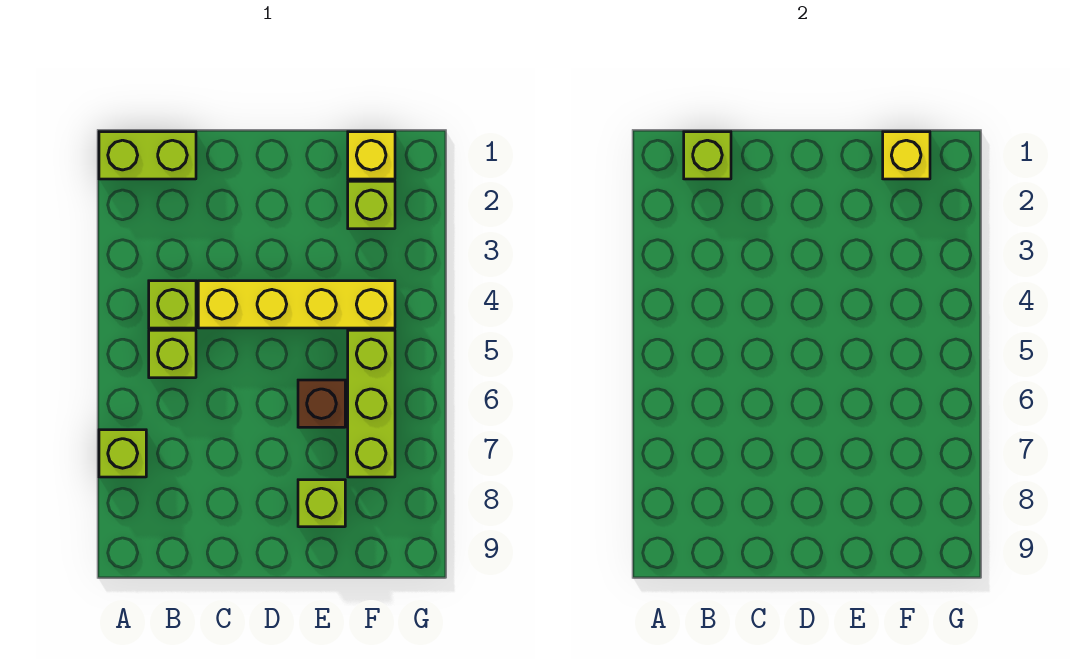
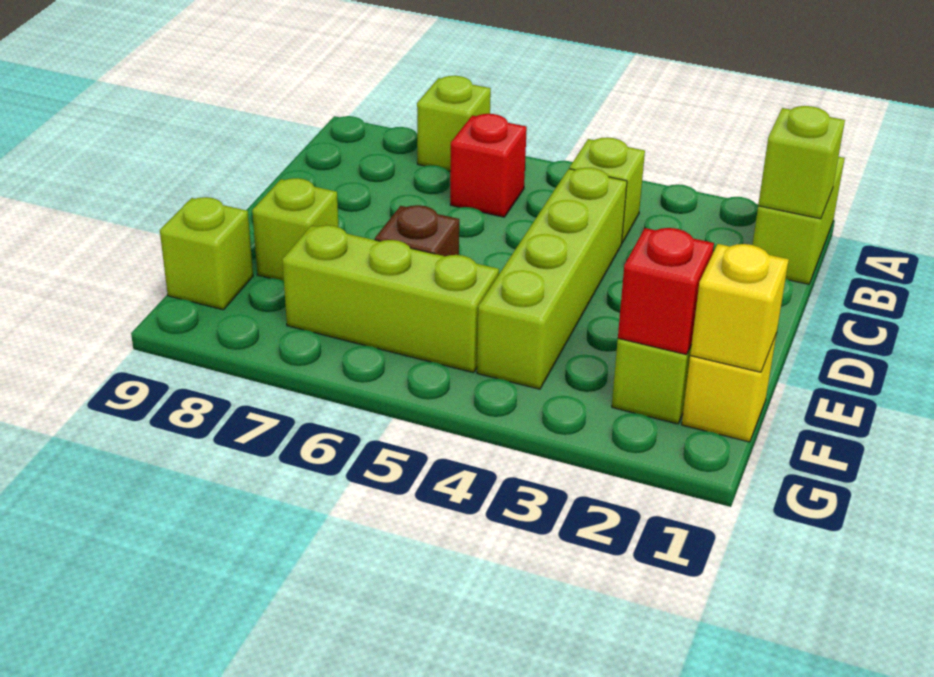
lime brick B5 level 1 -> lime brick F9 level 1
none -> red brick B6 level 1
yellow brick C4:F4 level 1 -> lime brick C4:F4 level 1
none -> red brick F2 level 2

